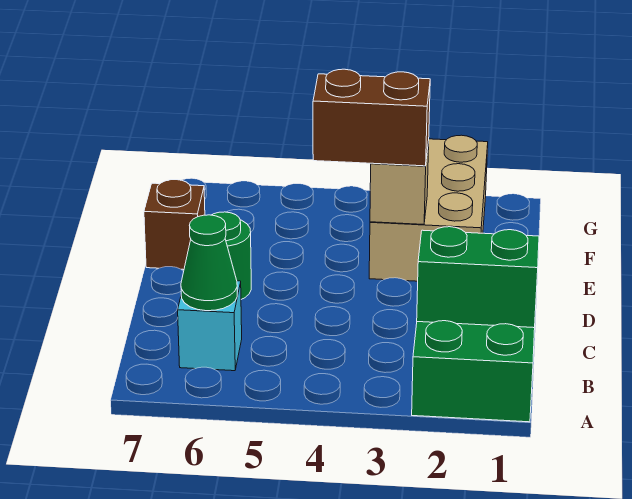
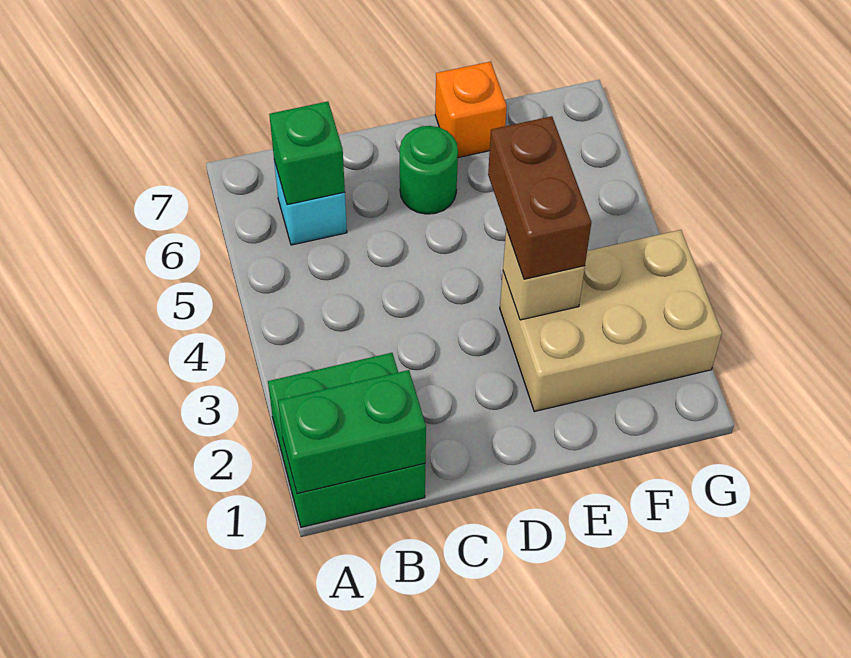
green brick B1:B2 level 2 -> green brick A1:B1 level 2
green cone B6 level 2 -> green brick B6 level 2
brown brick E7 level 1 -> orange brick E7 level 1

